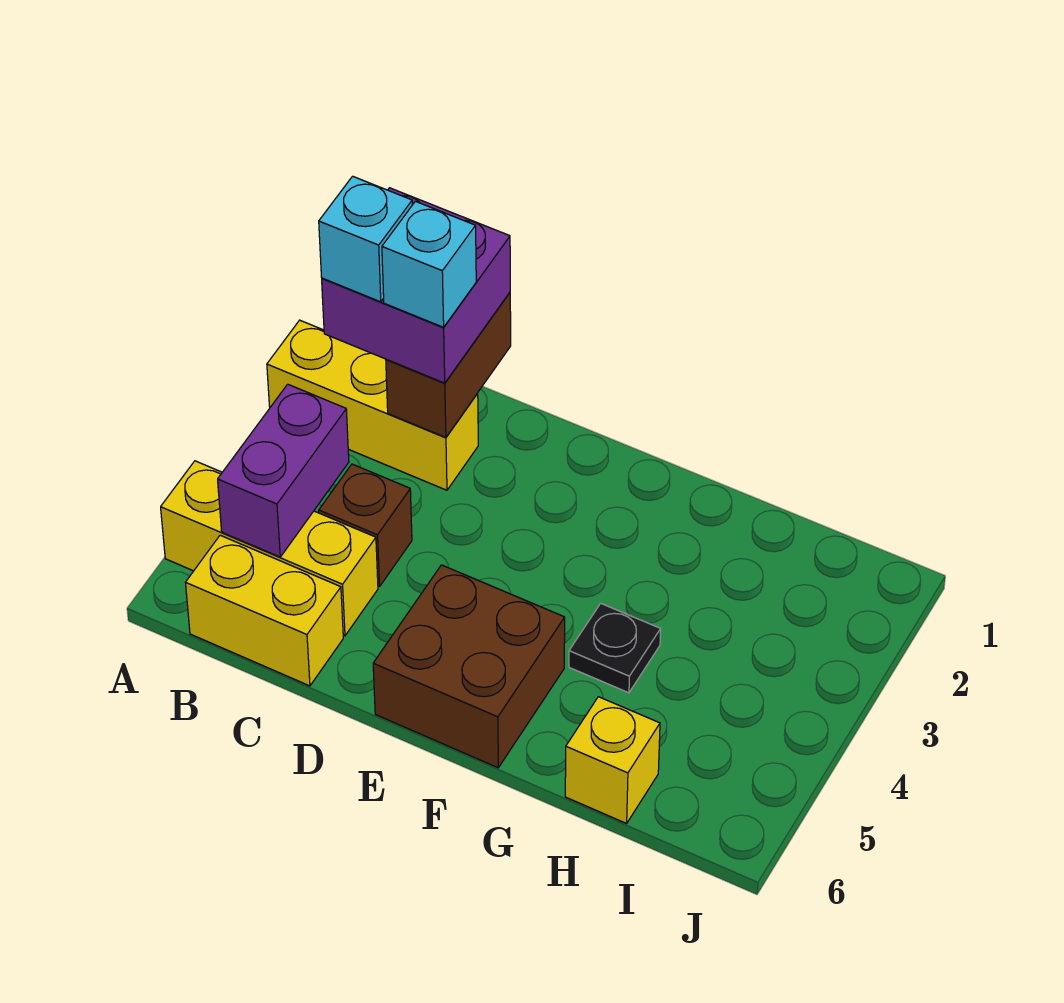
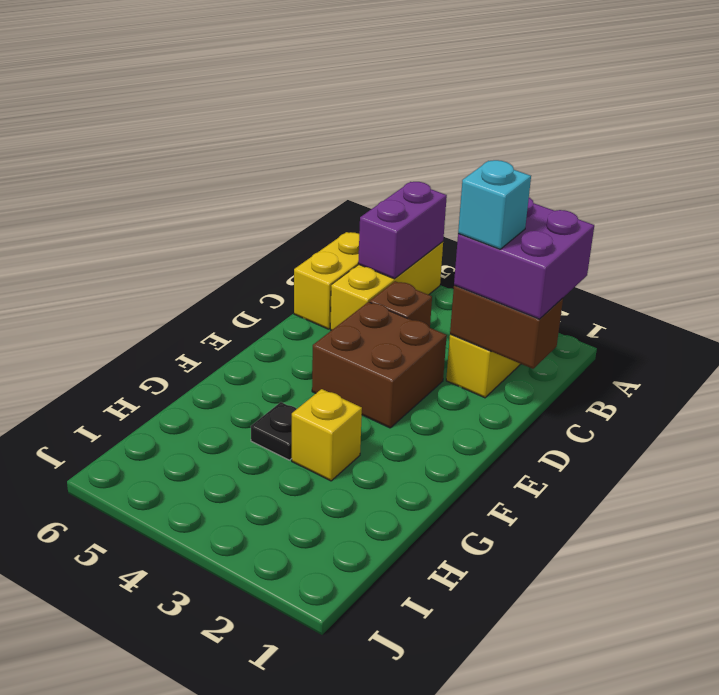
cyan brick B2 level 4 -> none
purple brick B4:B5 level 2 -> purple brick A5:B5 level 2
brown brick E5:F6 level 1 -> brown brick D3:E4 level 1
yellow brick H6 level 1 -> yellow brick G3 level 1

